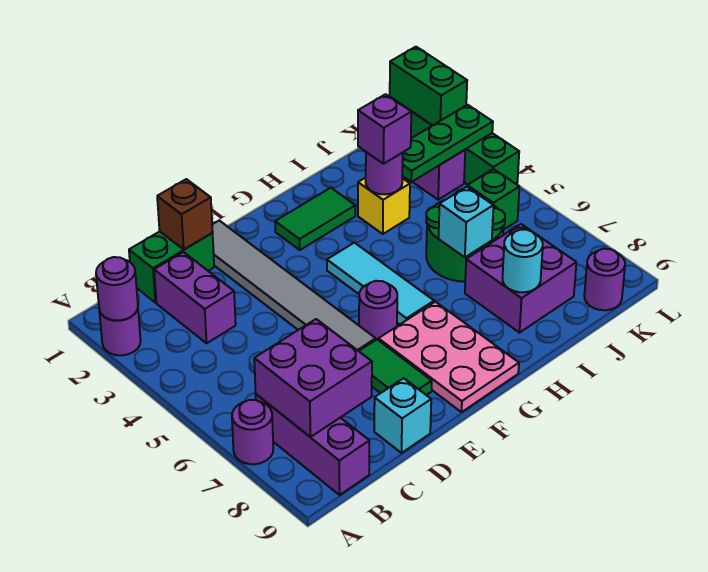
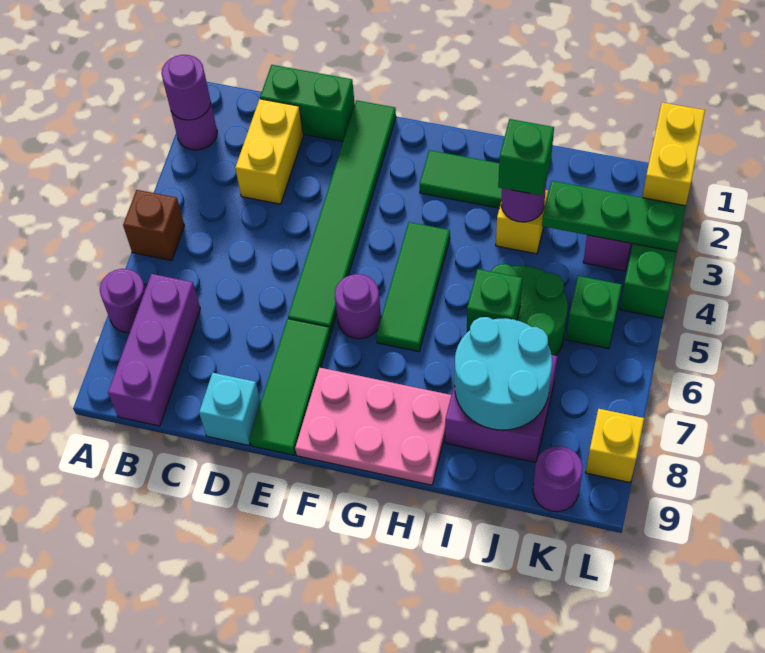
purple brick B7:C8 level 2 -> none
purple brick C2:C3 level 1 -> yellow brick C2:C3 level 1
brown brick D1 level 2 -> brown brick A5 level 1
grey tile E1:E6 level 1 -> green tile E1:E6 level 1
green tile E7:E8 level 1 -> green tile E7:E9 level 1
pink plate F7:G9 level 1 -> pink plate F8:H9 level 1
cyan tile G4:G6 level 1 -> green tile G4:G6 level 1
purple brick I3 level 3 -> green brick I3 level 3
cyan brick I6 level 2 -> green brick I6 level 2
cyan round brick I8 level 2 -> cyan round brick I7:J8 level 2
green brick L1:L2 level 2 -> yellow brick L1:L2 level 2
none -> yellow brick L8 level 1

